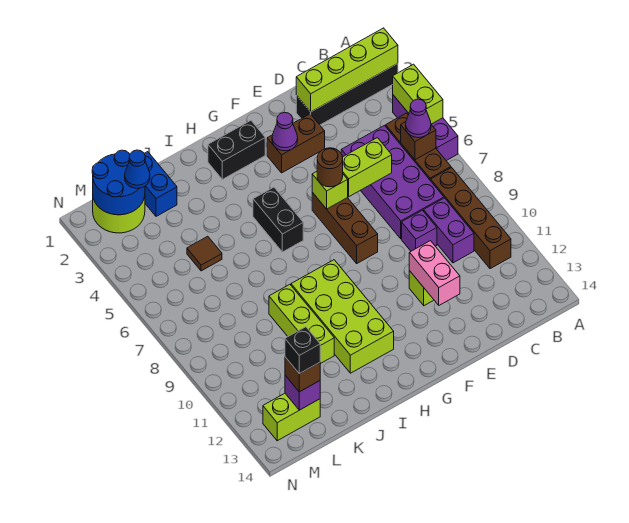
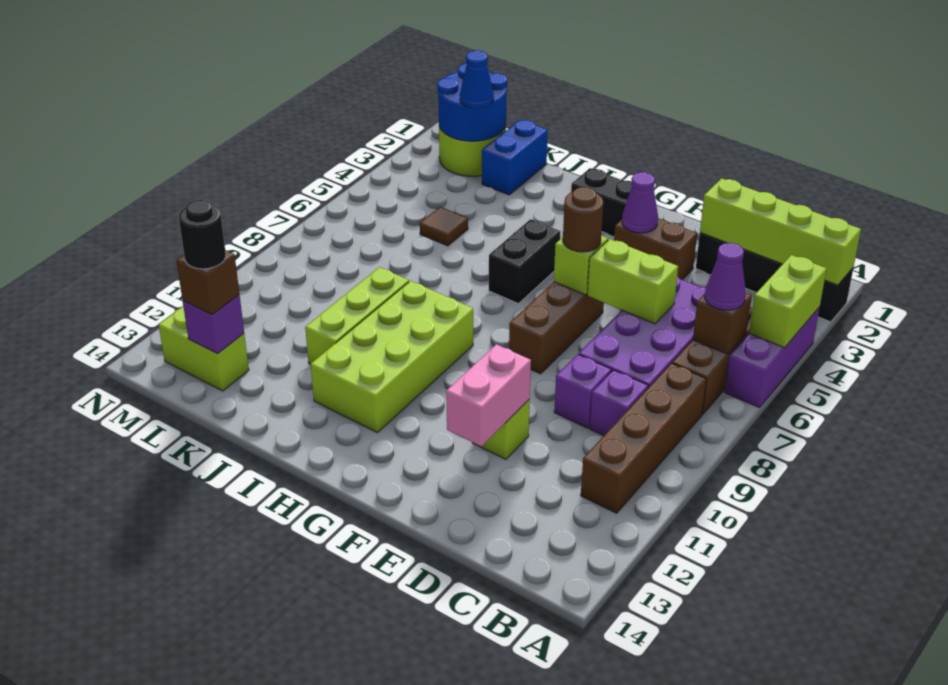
purple brick C9:C10 level 1 -> purple brick C9 level 1
black brick L13 level 4 -> black round brick L13 level 4

